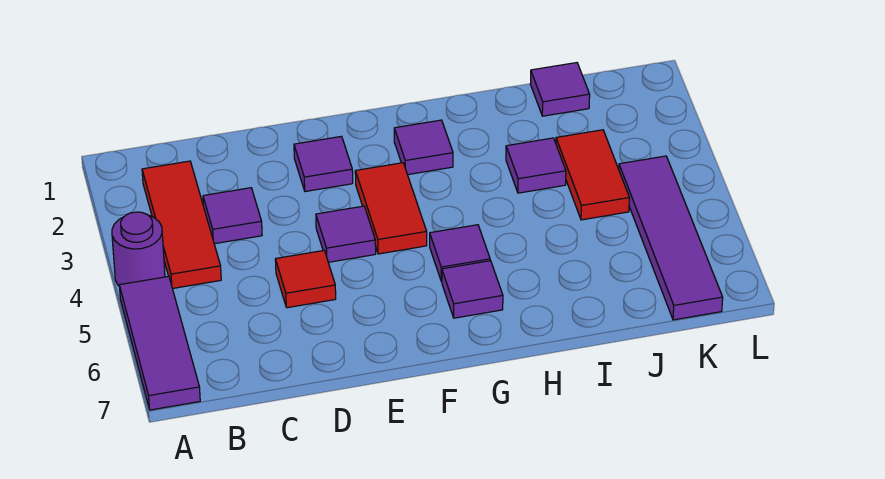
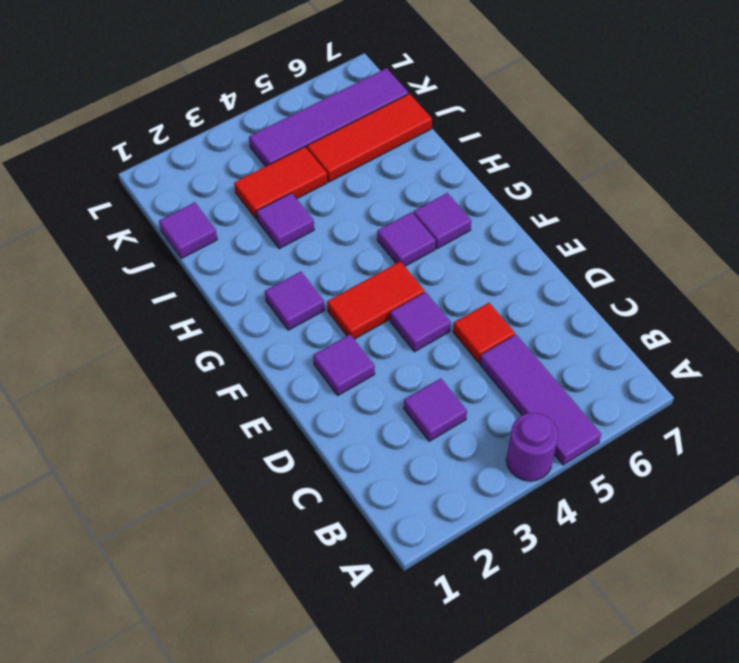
purple tile A5:A7 level 1 -> purple tile A5:C5 level 1
red tile B2:B4 level 1 -> red tile J5:J7 level 1

